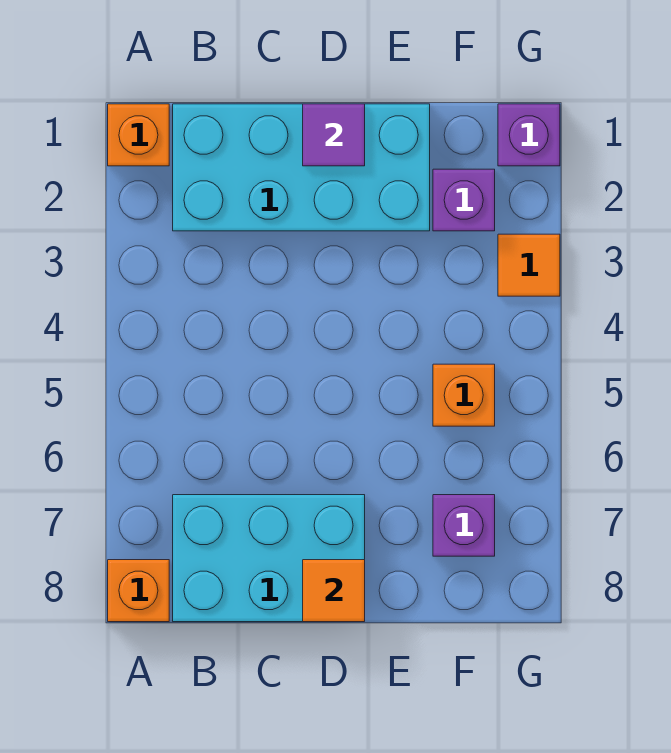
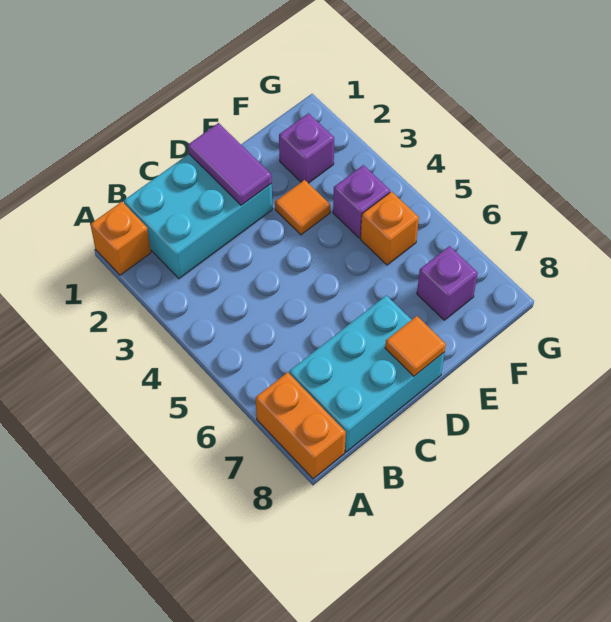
orange brick A8 level 1 -> orange brick A7:A8 level 1
cyan brick B1:E2 level 1 -> cyan brick B1:D2 level 1
purple tile D1 level 2 -> purple tile D1:D2 level 2
purple brick G1 level 1 -> purple brick F4 level 1
orange tile G3 level 1 -> orange tile E3 level 1

